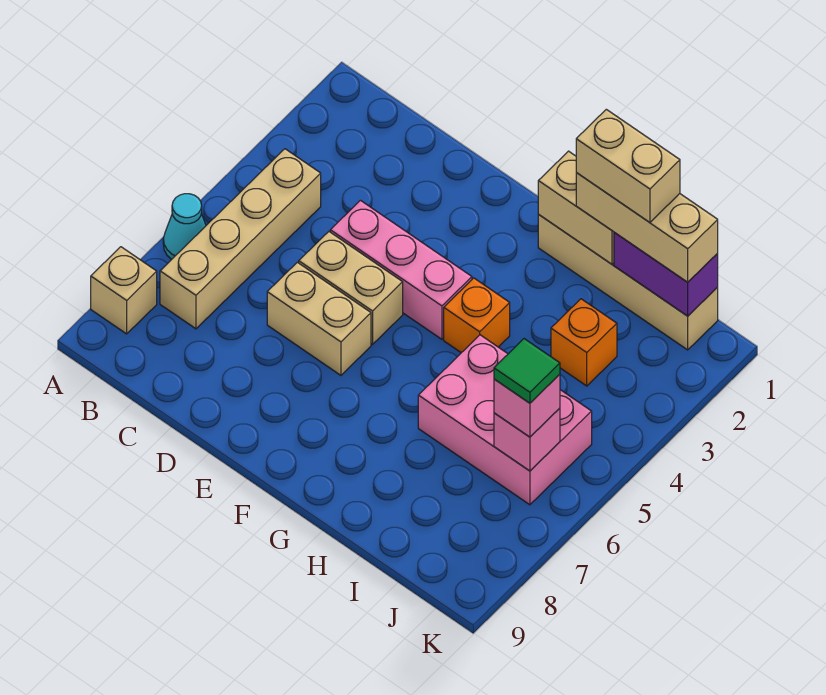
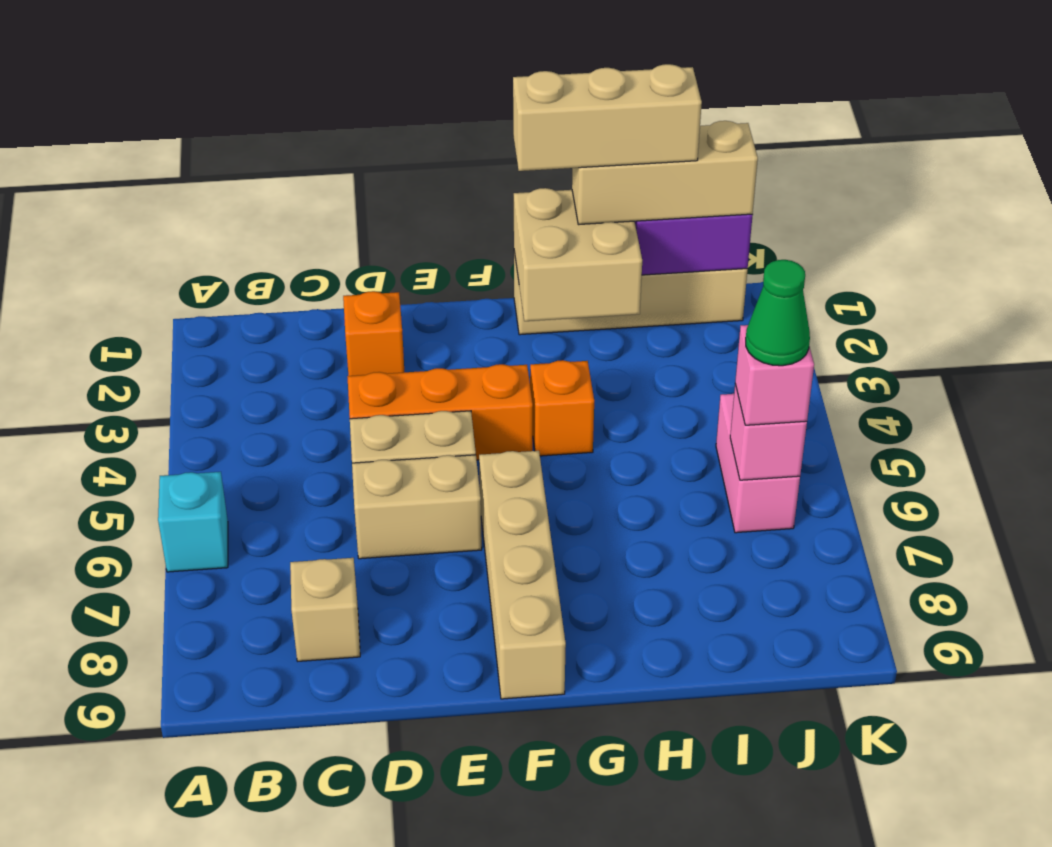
cyan cone A6 level 1 -> cyan brick A6 level 1
tan brick A8 level 1 -> tan brick C8 level 1
tan brick B4:B7 level 1 -> tan brick F6:F9 level 1
pink brick D4:F4 level 1 -> orange brick D4:F4 level 1
tan brick G1:H1 level 2 -> tan brick G1:H2 level 2
tan brick H1:I1 level 4 -> tan brick G1:I1 level 4
pink brick H5:J6 level 1 -> pink brick J5:J6 level 1
orange brick I3 level 1 -> orange brick D2 level 1
green tile J6 level 4 -> green cone J6 level 4

